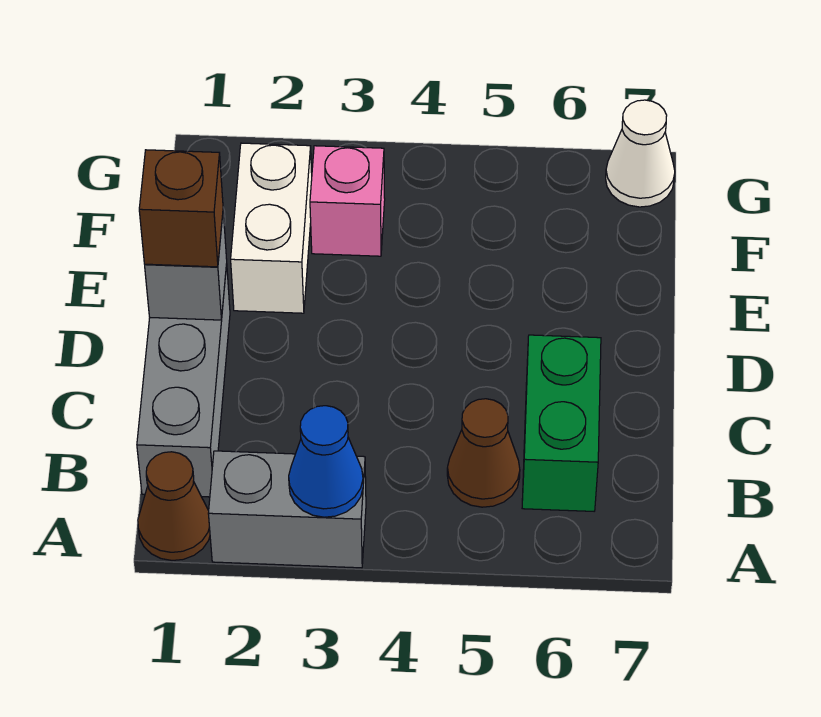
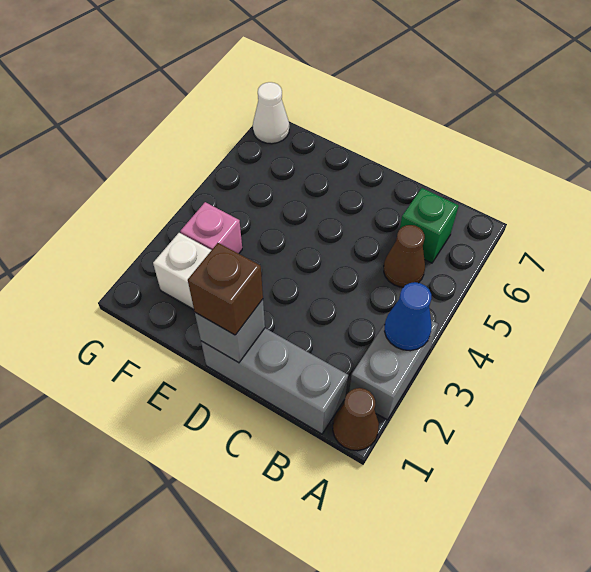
green brick B6:C6 level 1 -> green brick B6 level 1

